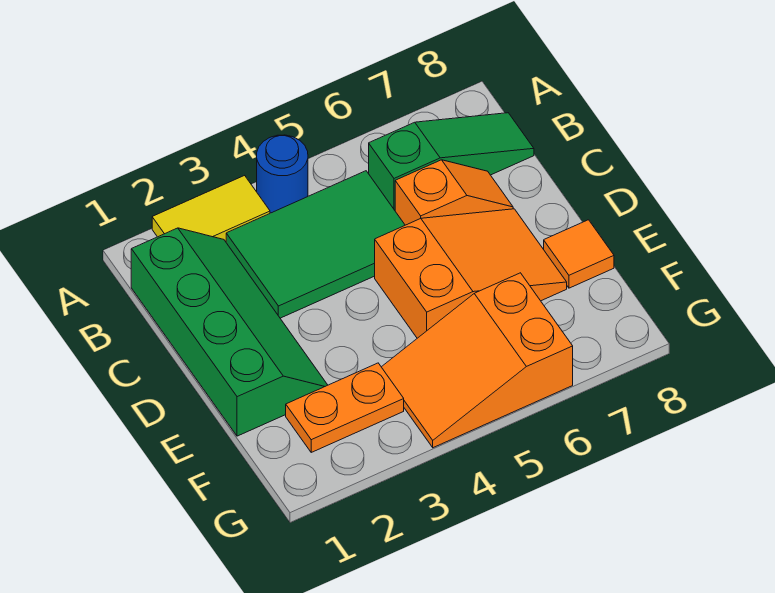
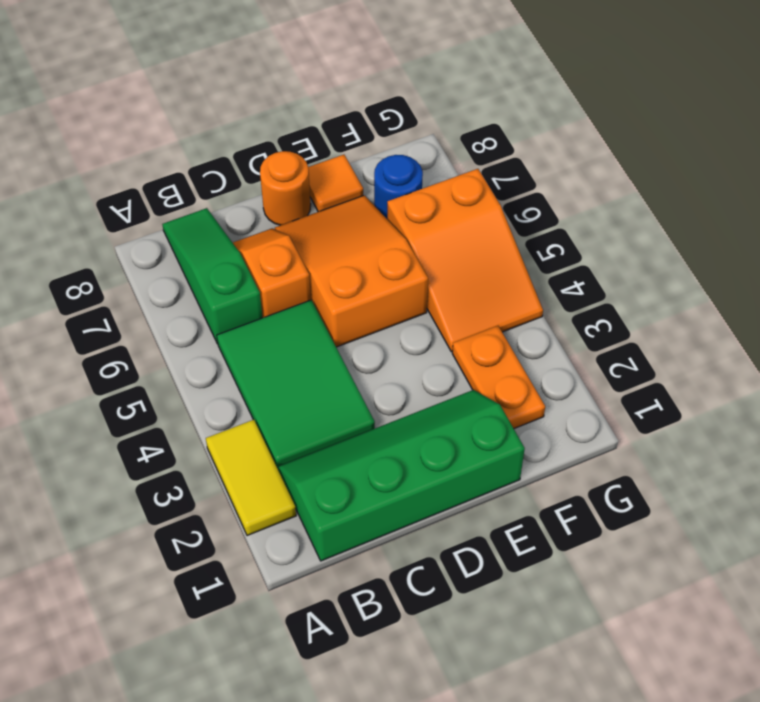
blue round brick A4 level 1 -> blue round brick F7 level 1
none -> orange round brick D8 level 1

